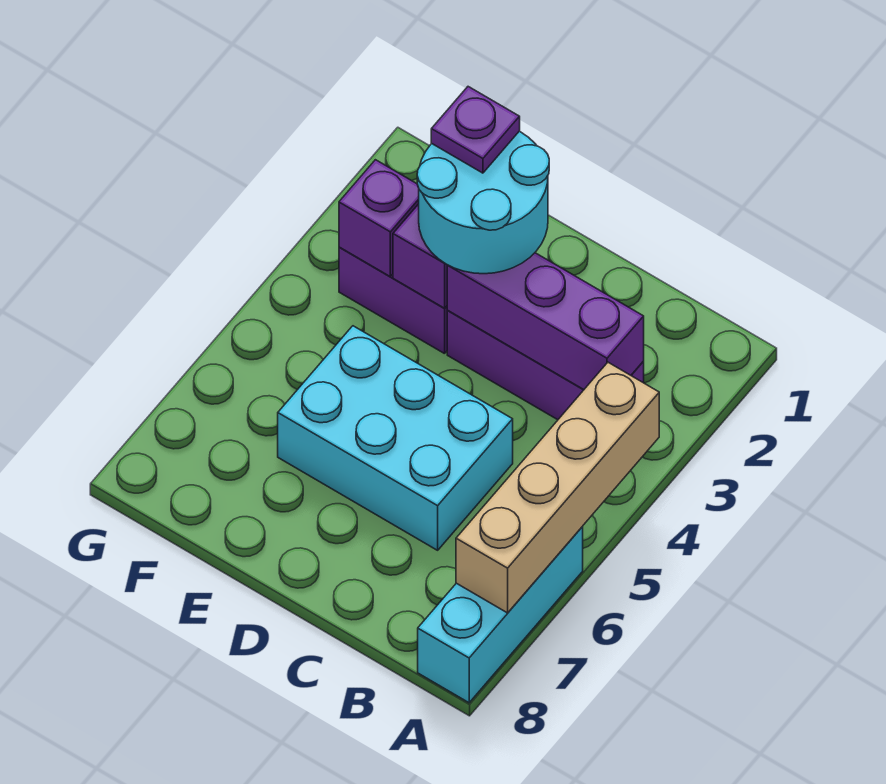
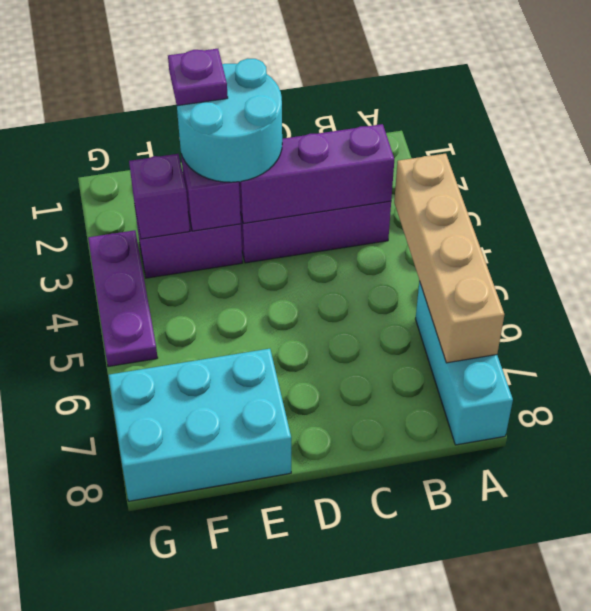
cyan brick C5:E6 level 1 -> cyan brick E7:G8 level 1
none -> purple plate G3:G5 level 1

